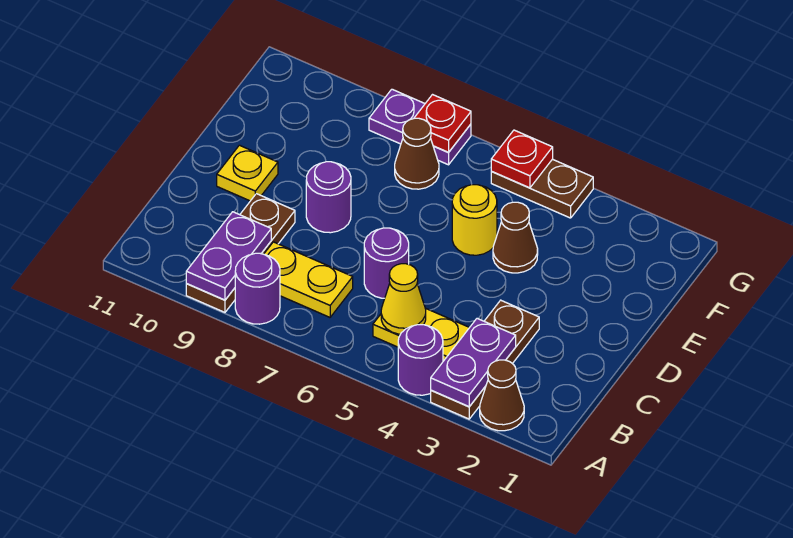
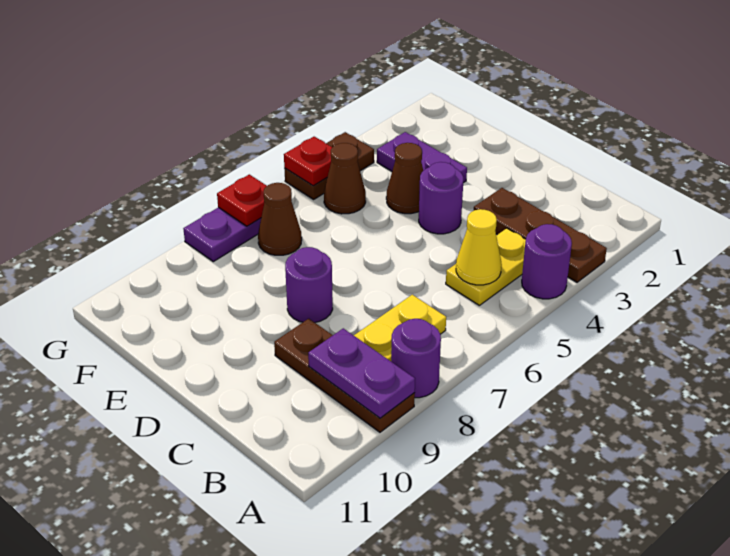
brown cone A2 level 1 -> brown cone F5 level 1
purple plate A3:B3 level 2 -> purple plate E3:F3 level 1
purple round brick C6 level 1 -> purple round brick D4 level 1
yellow plate D10 level 1 -> none
yellow round brick E5 level 1 -> none

